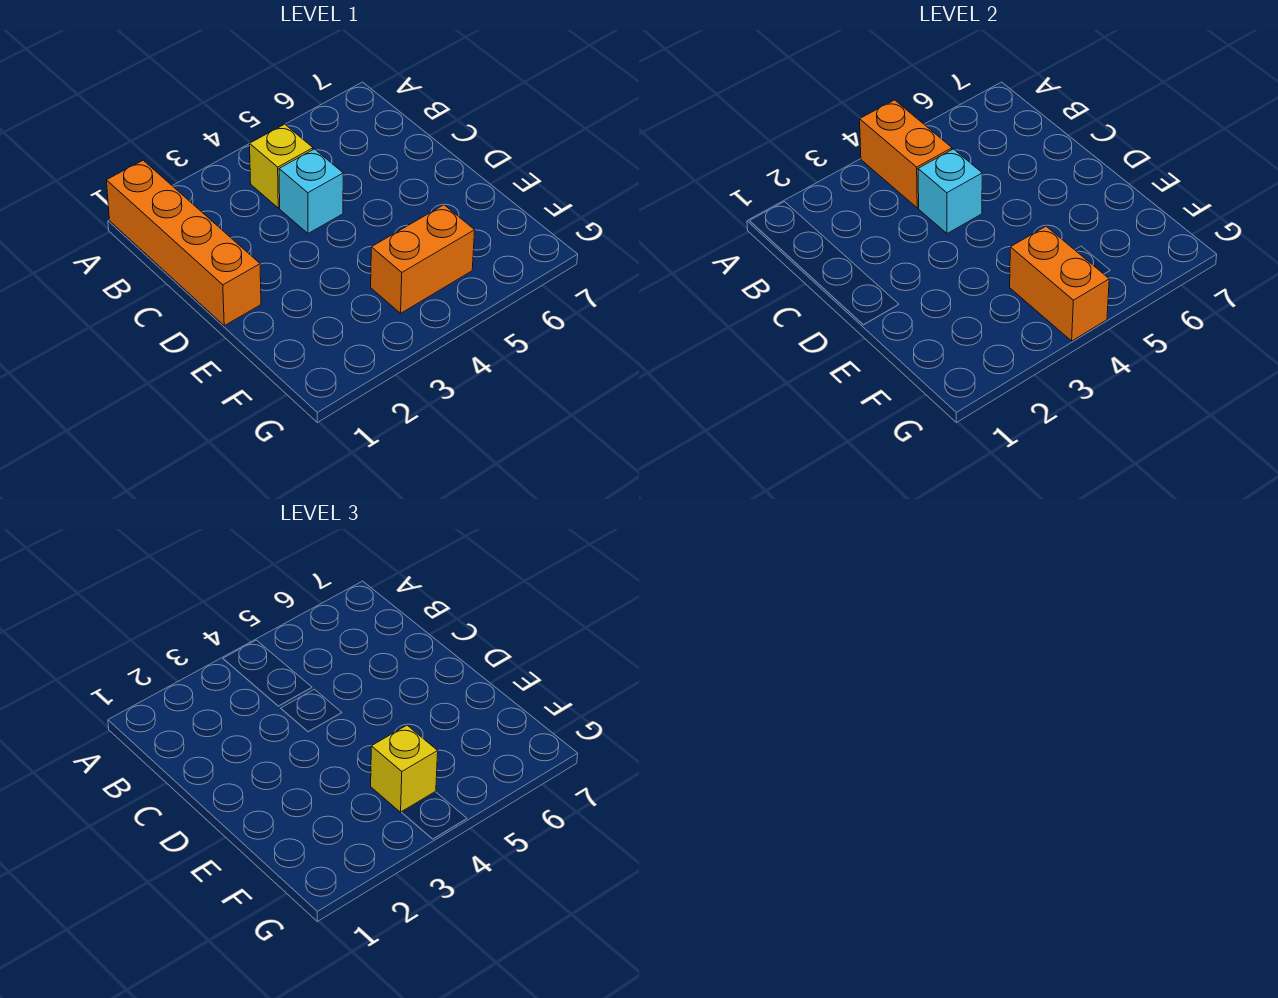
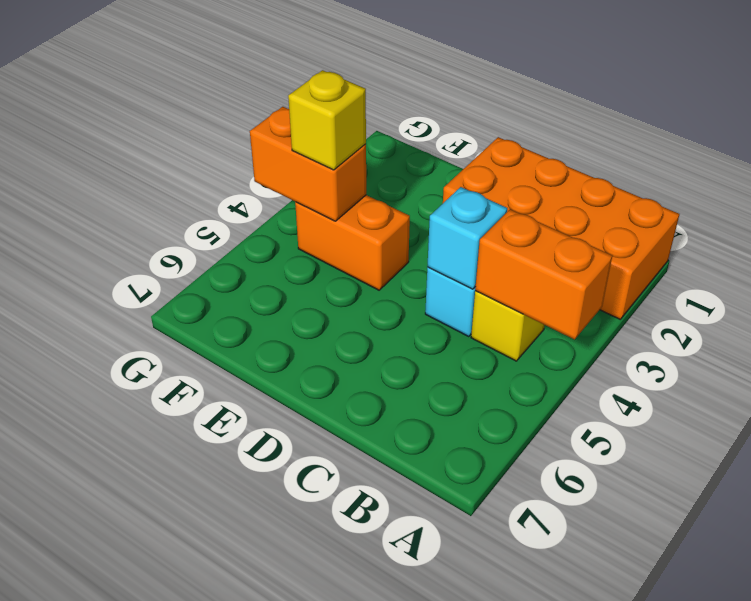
orange brick A1:D1 level 1 -> orange brick A1:D2 level 1
orange brick F4:F5 level 1 -> orange brick E4:F4 level 1

